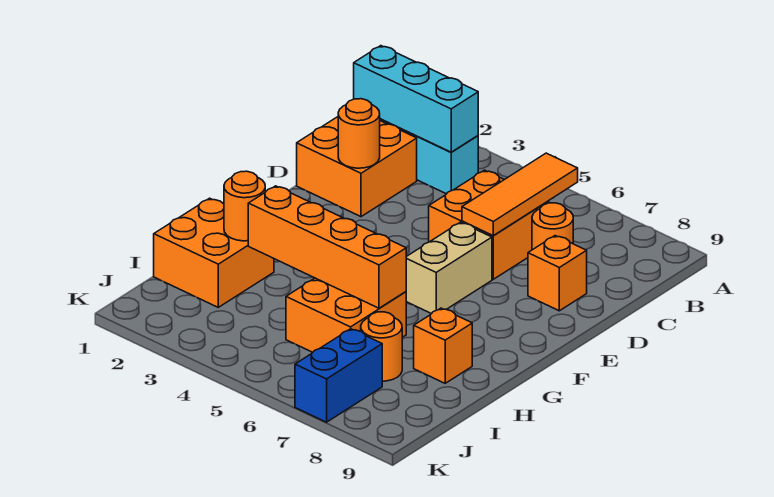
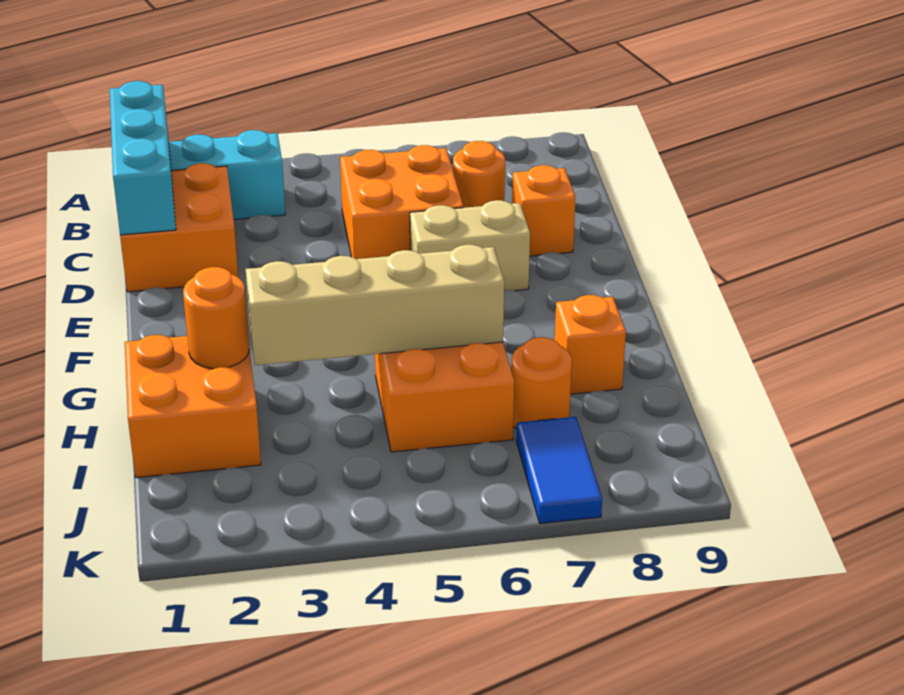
cyan brick B1:B3 level 2 -> cyan brick B1:D1 level 2
orange tile B6:D6 level 2 -> none
orange round brick D2 level 2 -> none
tan brick E6:F6 level 1 -> tan brick E6:E7 level 1
orange brick H3:H6 level 2 -> tan brick H3:H6 level 2
blue brick J7:K7 level 1 -> blue tile J7:K7 level 1

